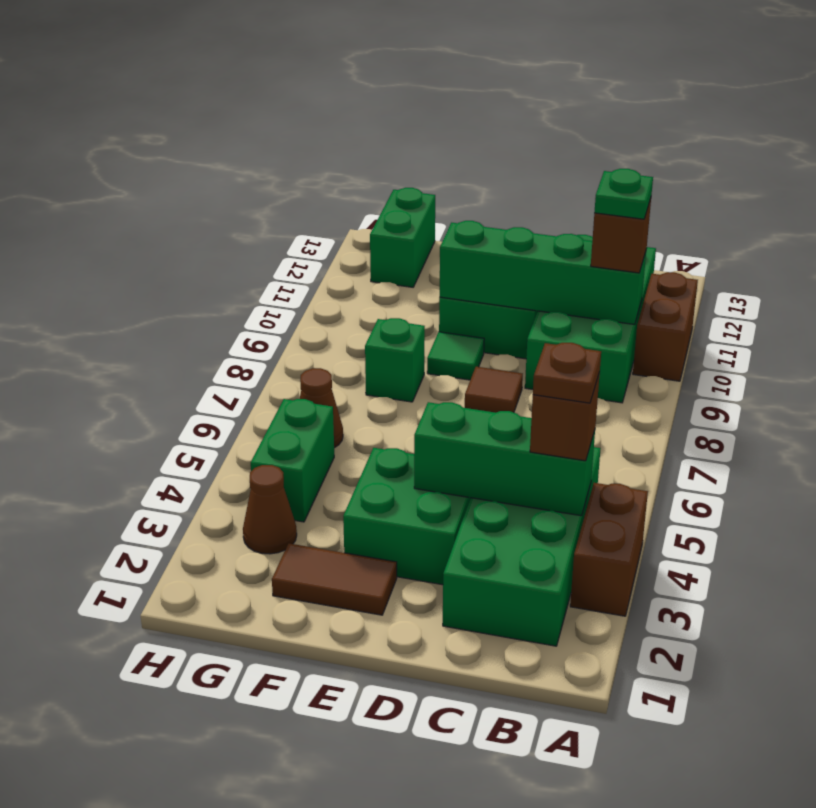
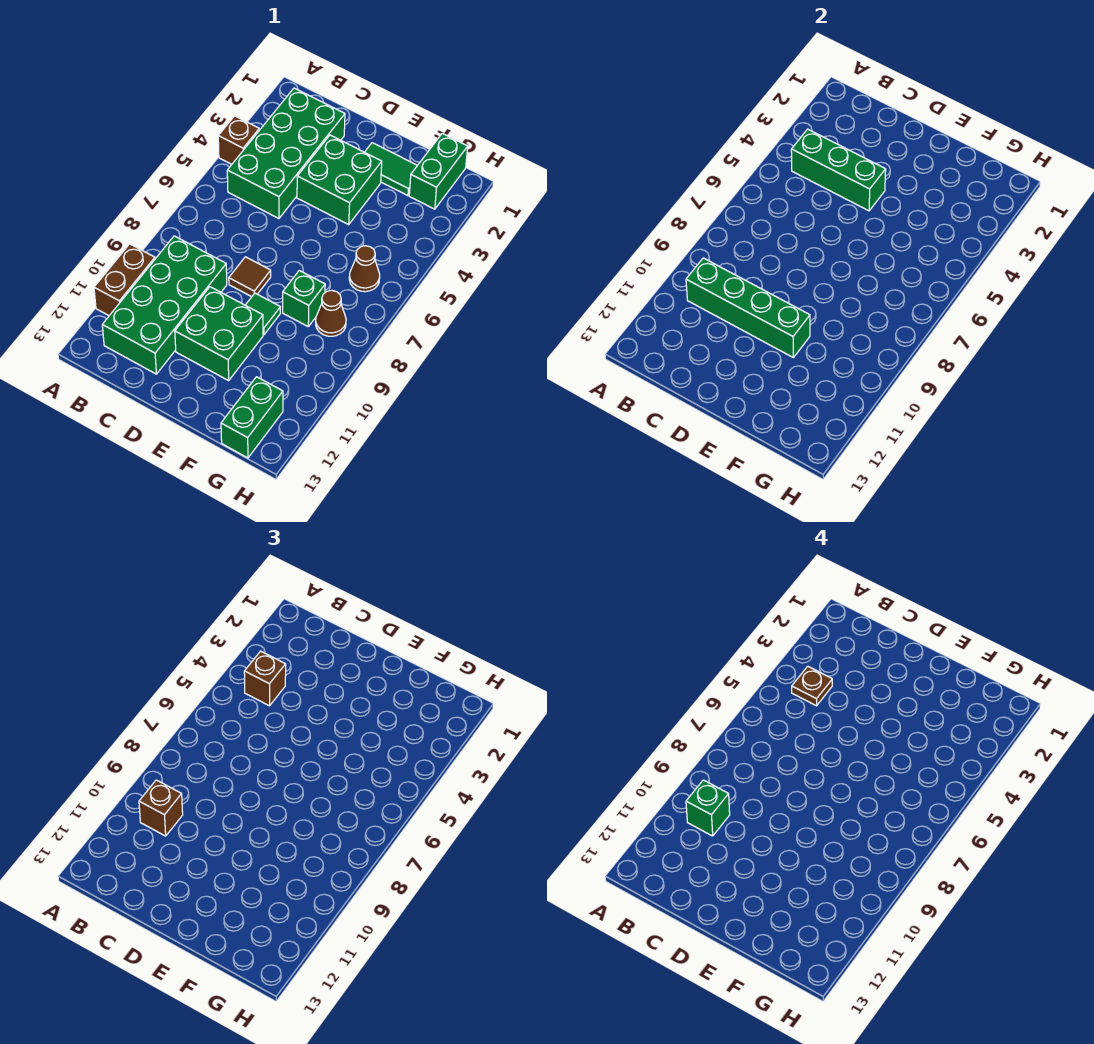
brown brick A3:A4 level 1 -> brown brick A4 level 1
green plate B10 level 4 -> green brick B10 level 4
brown tile E2:F2 level 1 -> green tile E2:F2 level 1
brown cone G3 level 1 -> brown cone G8 level 1
green brick G4:G5 level 1 -> green brick G1:G2 level 1

